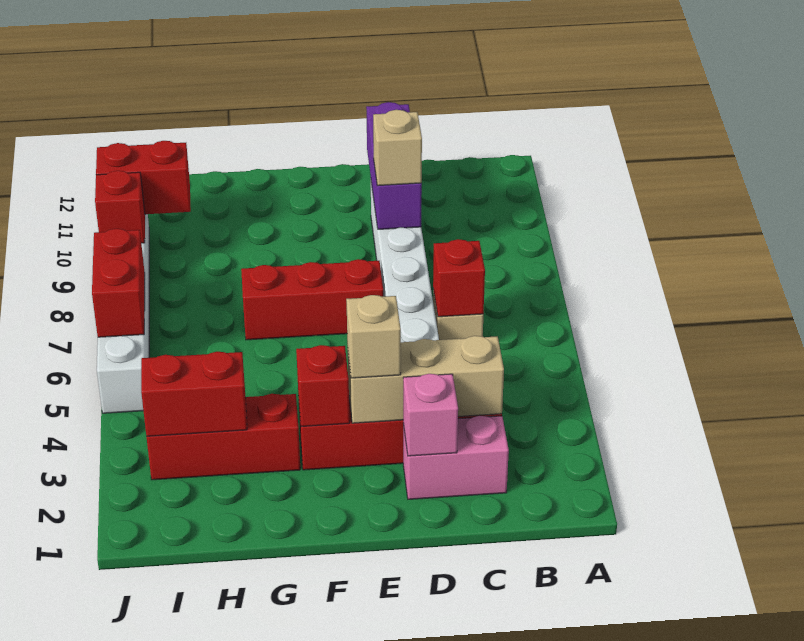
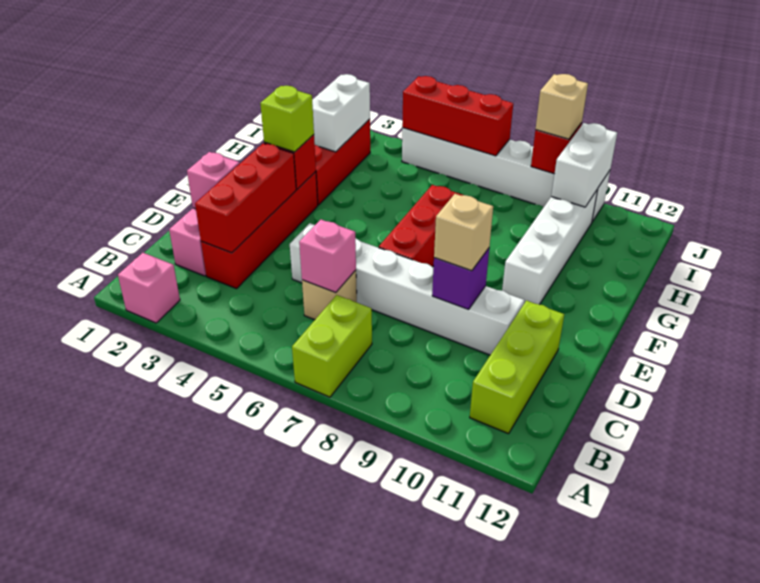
none -> pink brick A2 level 1
none -> lime brick A7:B7 level 1
none -> lime brick B11:D11 level 1
tan brick C3:E3 level 2 -> red brick C3:E3 level 2
red brick C6 level 2 -> pink brick C6 level 2
purple brick D9:D11 level 2 -> purple brick D9 level 2
tan brick E3 level 3 -> tan brick J9 level 3
none -> lime brick F3 level 3
none -> white brick F10:I10 level 1
red brick H3:I3 level 2 -> white brick H3:I3 level 2
red brick I10:J10 level 2 -> white brick I10:J10 level 2
red brick J6:J7 level 2 -> red brick J5:J7 level 2

